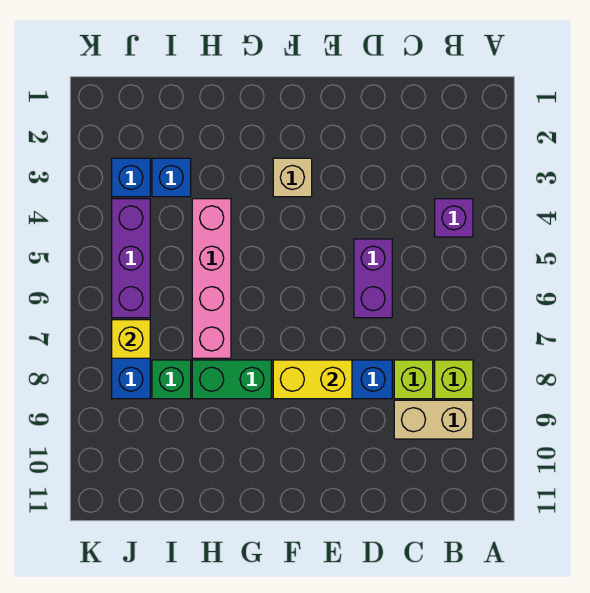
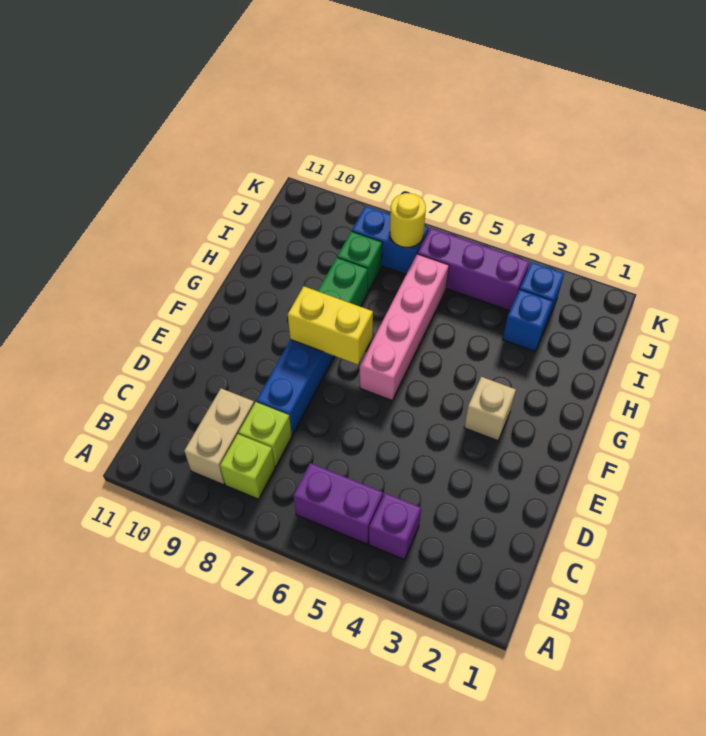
purple brick D5:D6 level 1 -> purple brick B5:B6 level 1
yellow brick E8:F8 level 2 -> yellow brick F7:F8 level 2
pink brick H4:H7 level 1 -> pink brick F6:I6 level 1
yellow brick J7 level 2 -> yellow round brick J7 level 2

